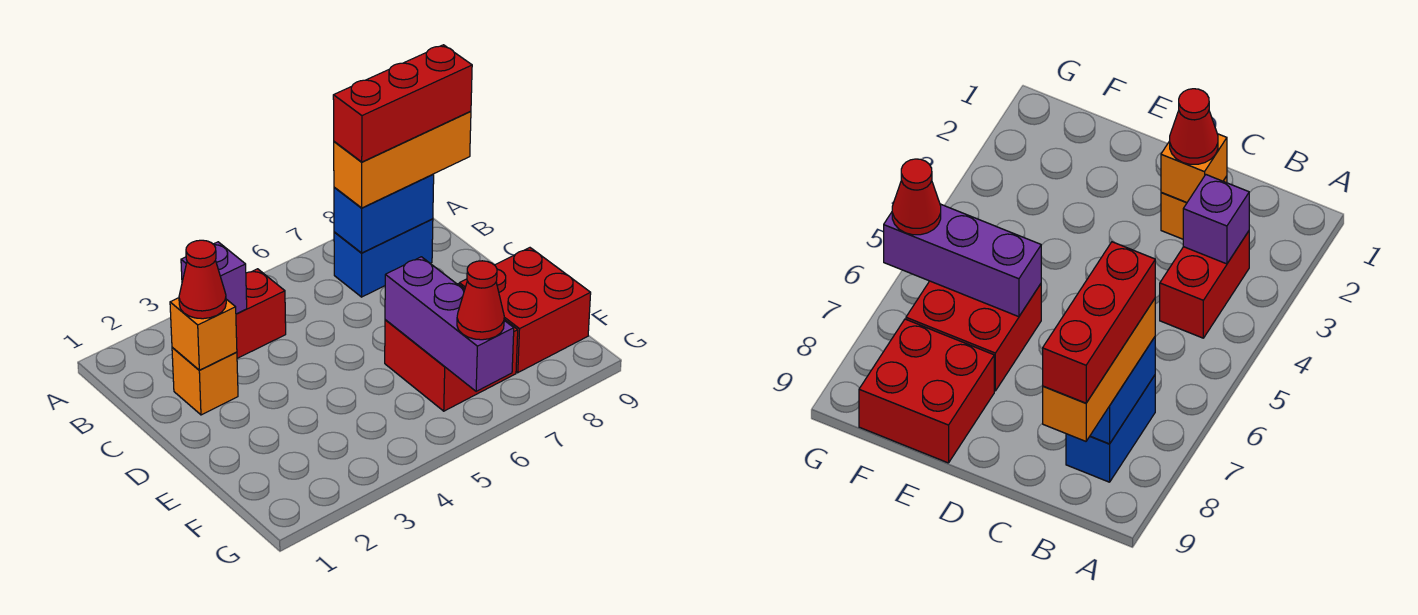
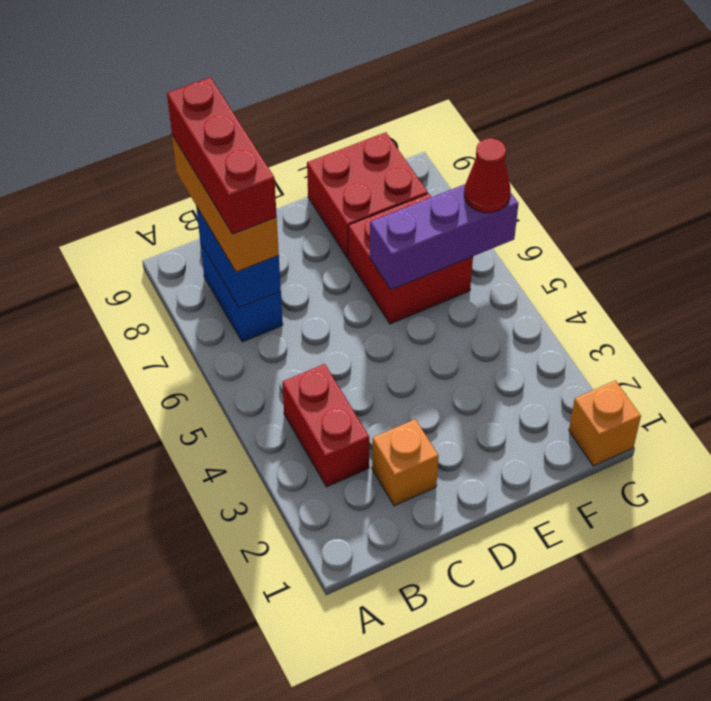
purple brick B3 level 2 -> none
orange brick C2 level 2 -> orange brick G1 level 1
red cone C2 level 3 -> none

